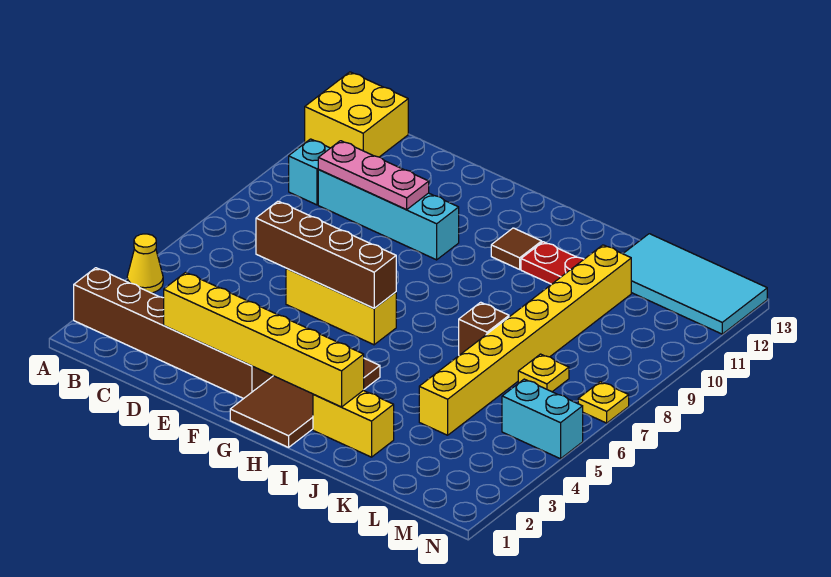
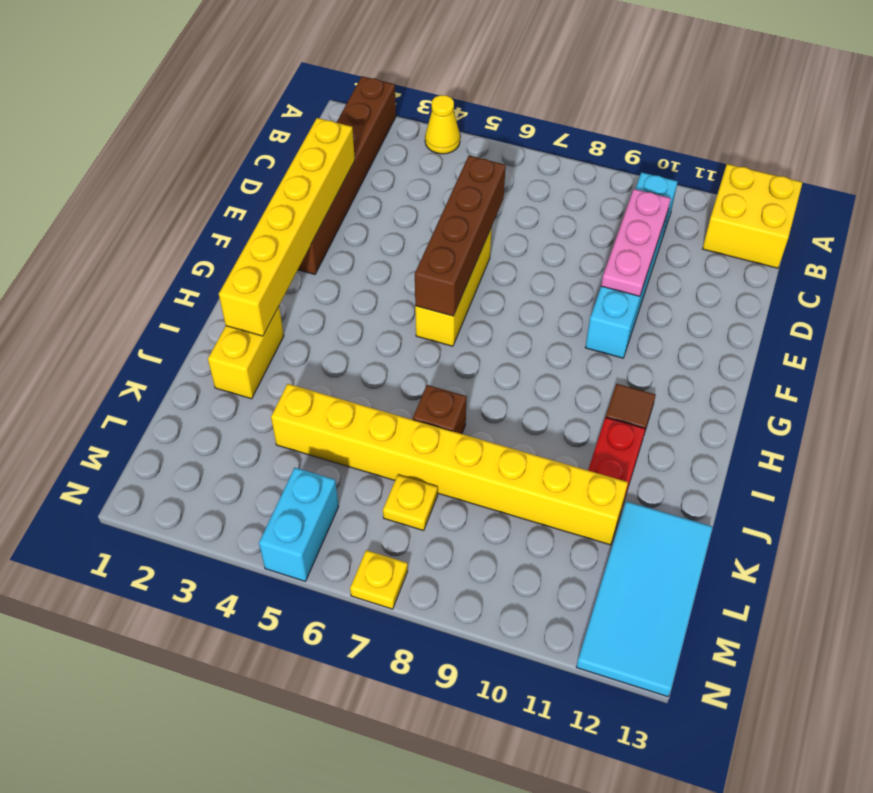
brown tile G1:H4 level 1 -> none

